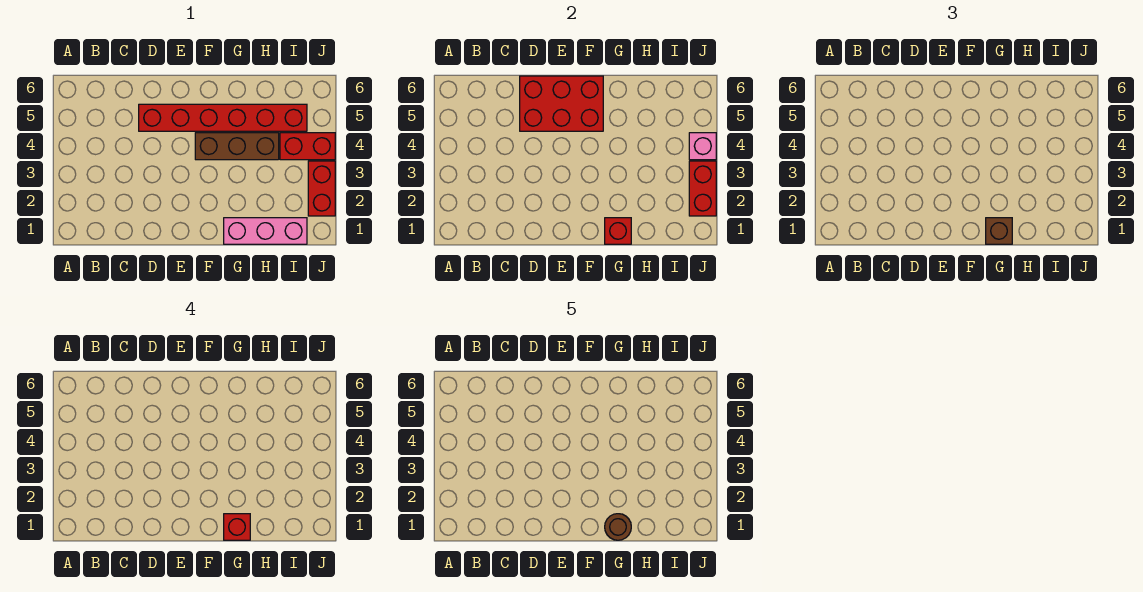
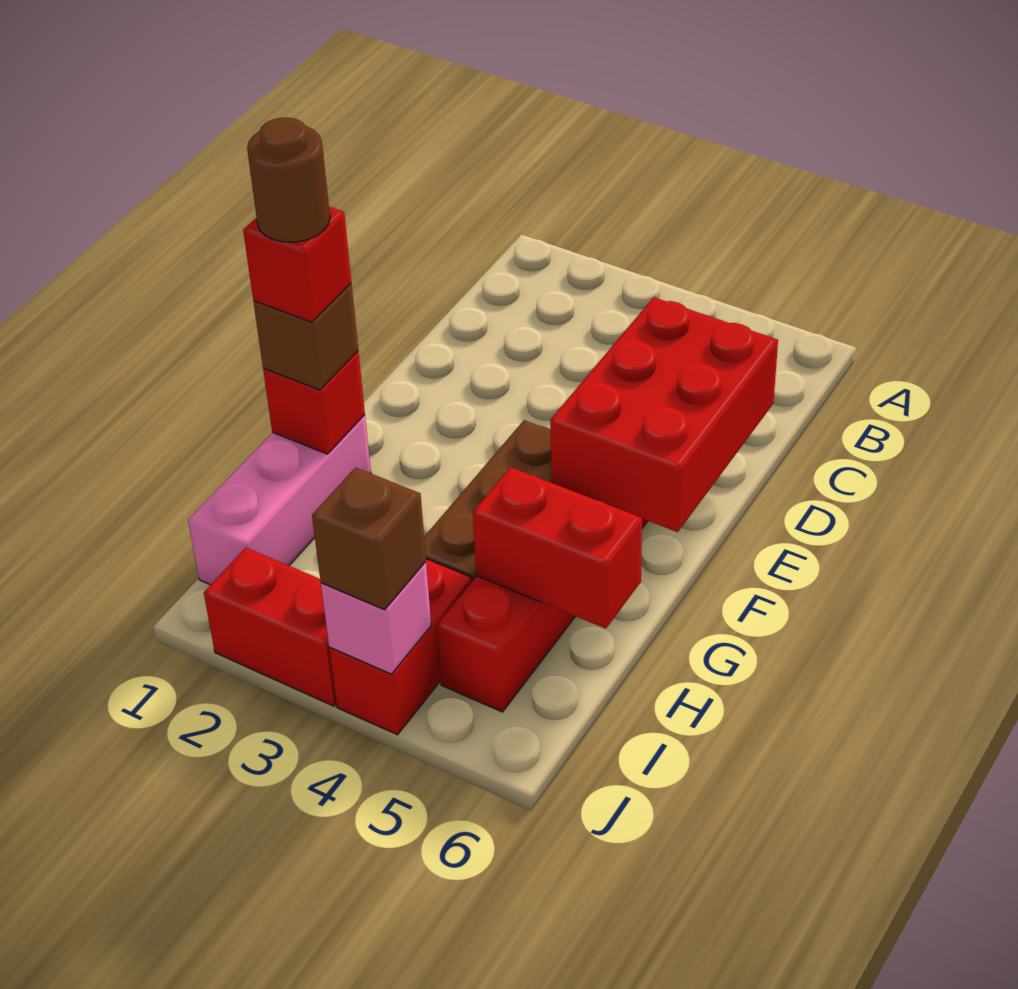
red brick J2:J3 level 2 -> red brick H5:H6 level 2
none -> brown brick J4 level 3

